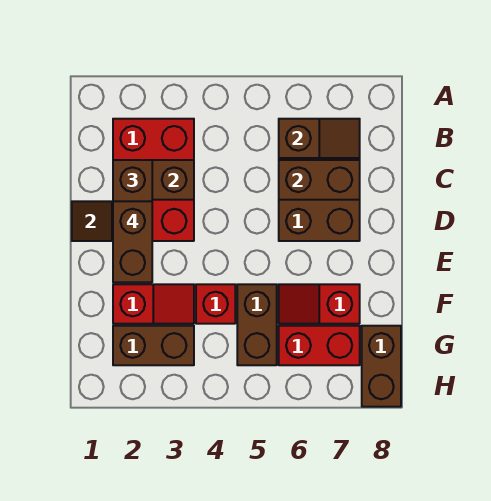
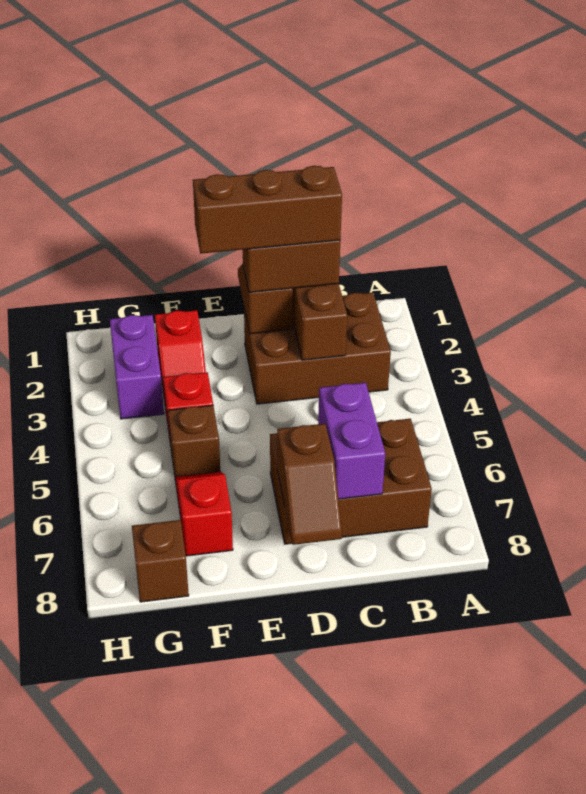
red brick B2:D3 level 1 -> brown brick B2:D3 level 1
brown slope B6:B7 level 2 top 6 -> brown slope D7:D8 level 2 top 7
brown brick C6:C7 level 2 -> purple brick C6:C7 level 2
brown brick D2:E2 level 4 -> brown brick C2:E2 level 4
brown brick F5:G5 level 1 -> brown brick F5 level 1
brown brick G2:G3 level 1 -> purple brick G2:G3 level 1
red brick G6:G7 level 1 -> none
brown brick G8:H8 level 1 -> brown brick G8 level 1

